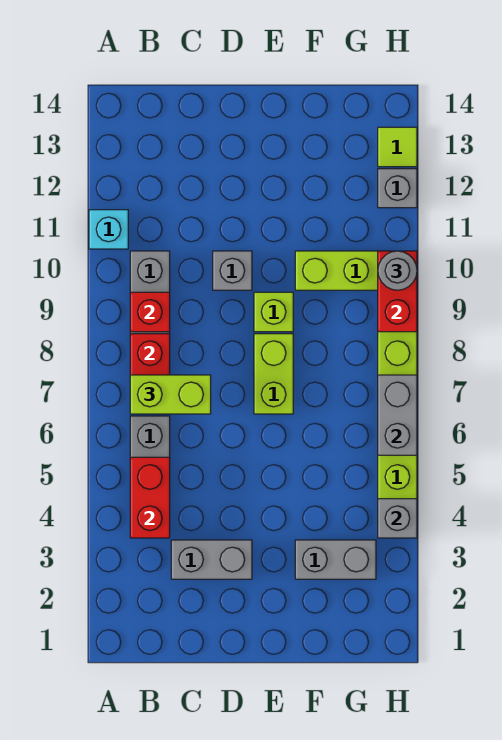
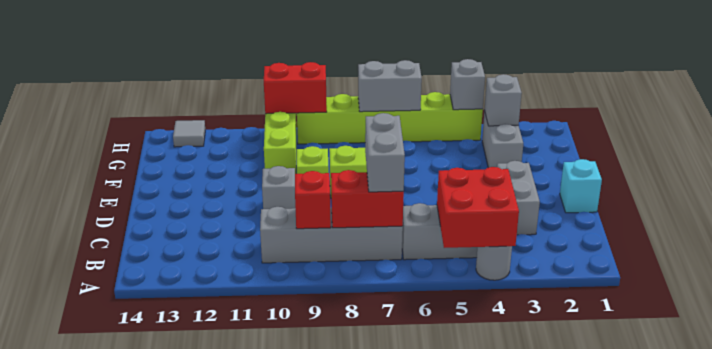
cyan brick A11 level 1 -> cyan brick D1 level 1
red brick B4:B5 level 2 -> red brick A4:B5 level 2
lime brick B7:C7 level 3 -> grey brick B7:C7 level 3
grey round brick H10 level 3 -> grey round brick A4 level 1
grey brick H12 level 1 -> grey brick G3 level 2
lime tile H13 level 1 -> grey tile H13 level 1

